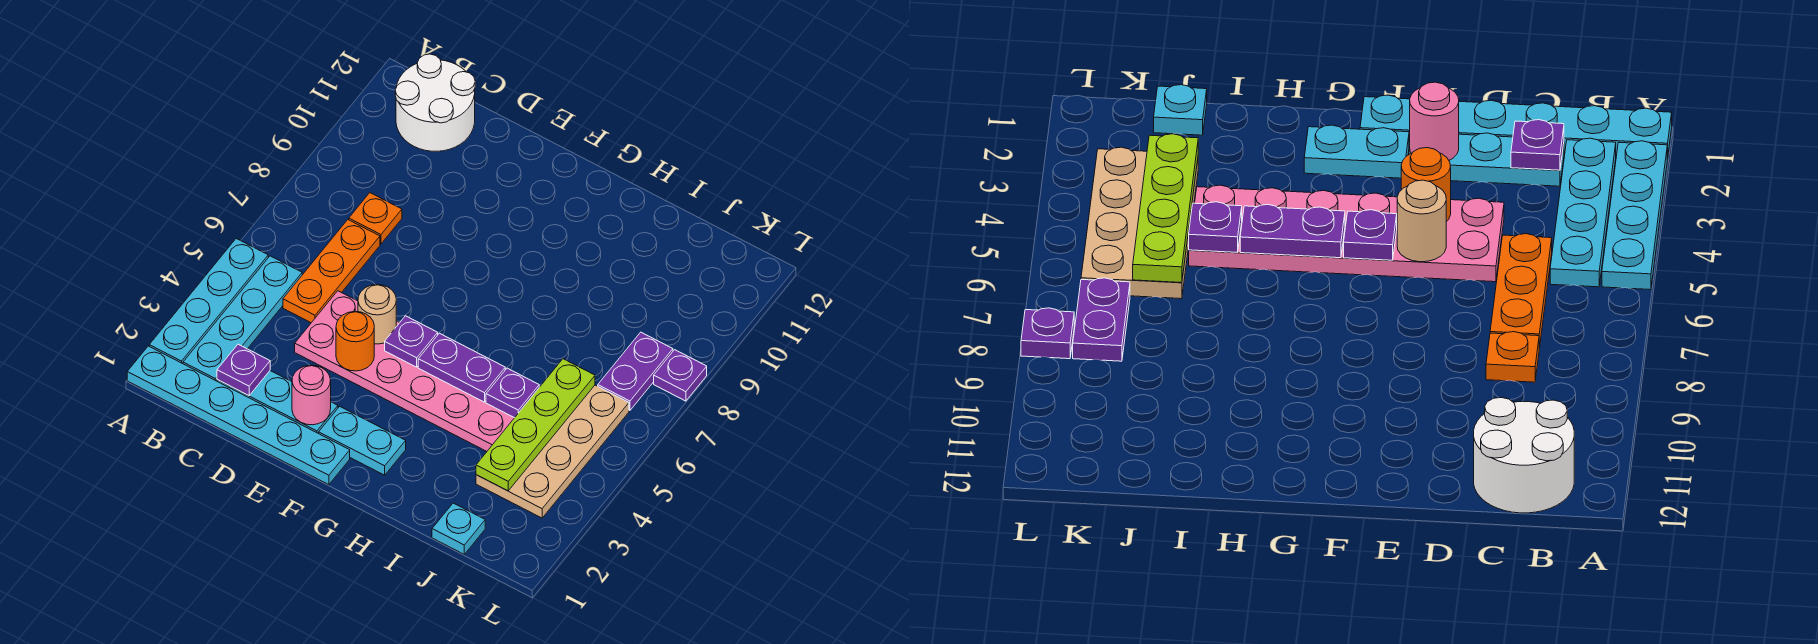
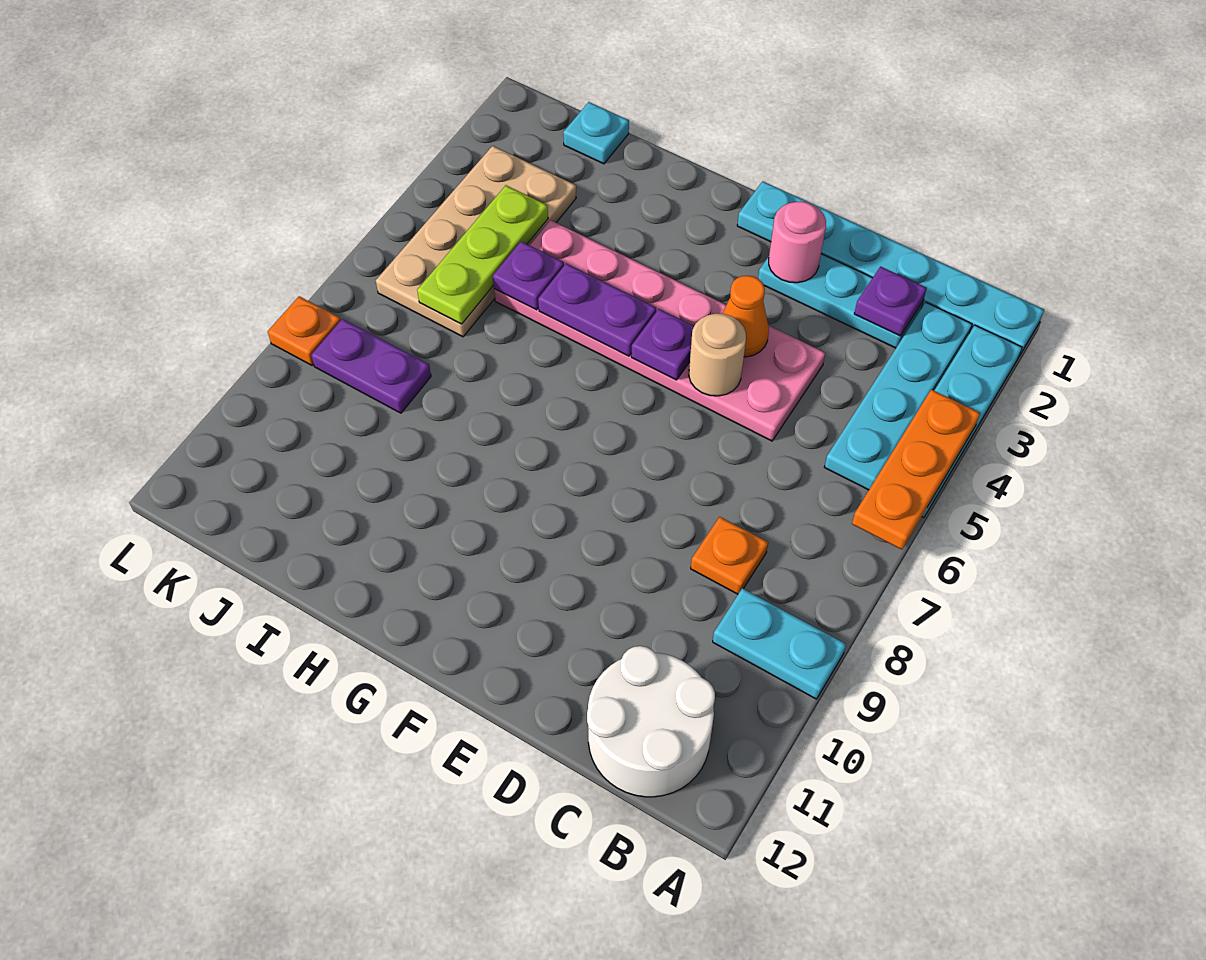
orange plate C5:C7 level 1 -> orange plate A4:A6 level 2
orange round brick E4 level 2 -> orange cone E4 level 2
cyan plate F2:G2 level 1 -> cyan plate A9:B9 level 1
lime plate J3:J6 level 2 -> lime plate J4:J6 level 2
purple plate K7:K8 level 1 -> purple plate J8:K8 level 1
purple plate L8 level 1 -> orange plate L8 level 1

